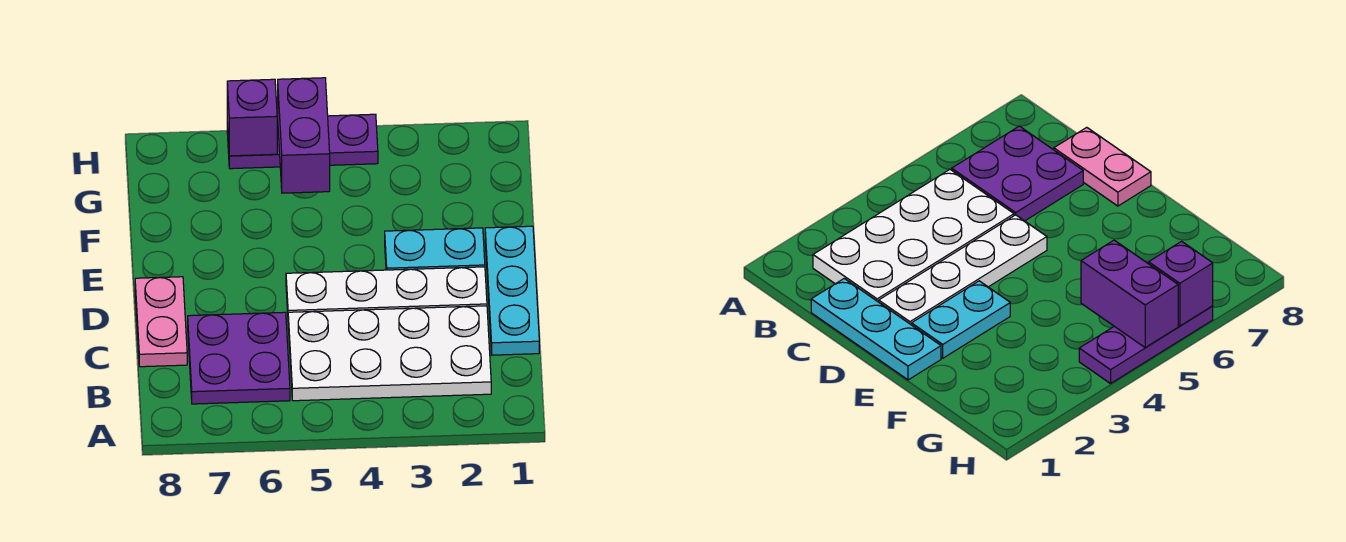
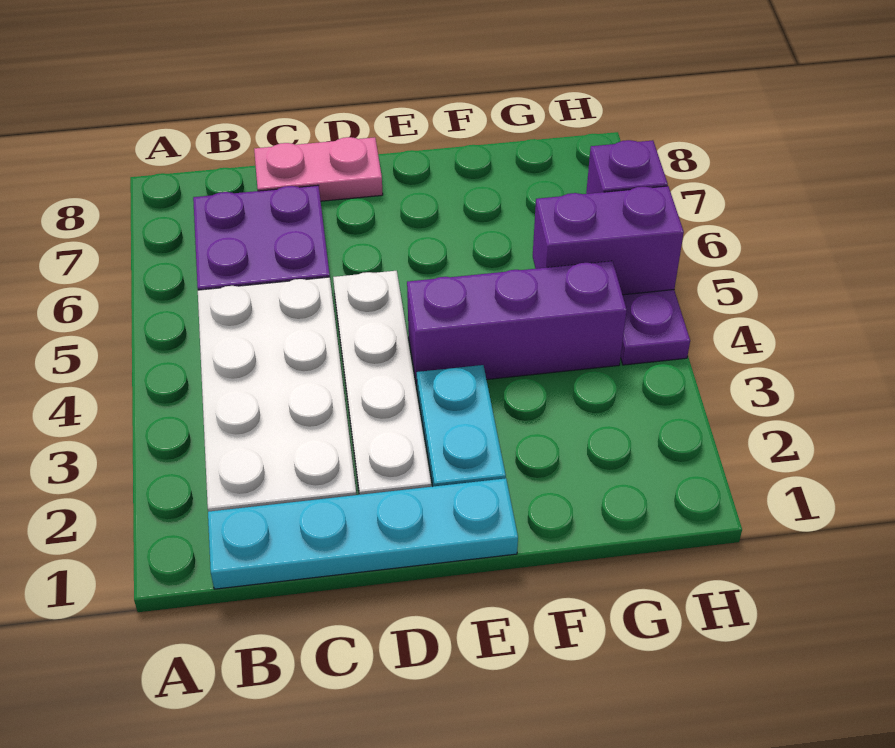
cyan plate C1:E1 level 1 -> cyan plate B1:E1 level 1
none -> purple brick E4:G4 level 1

